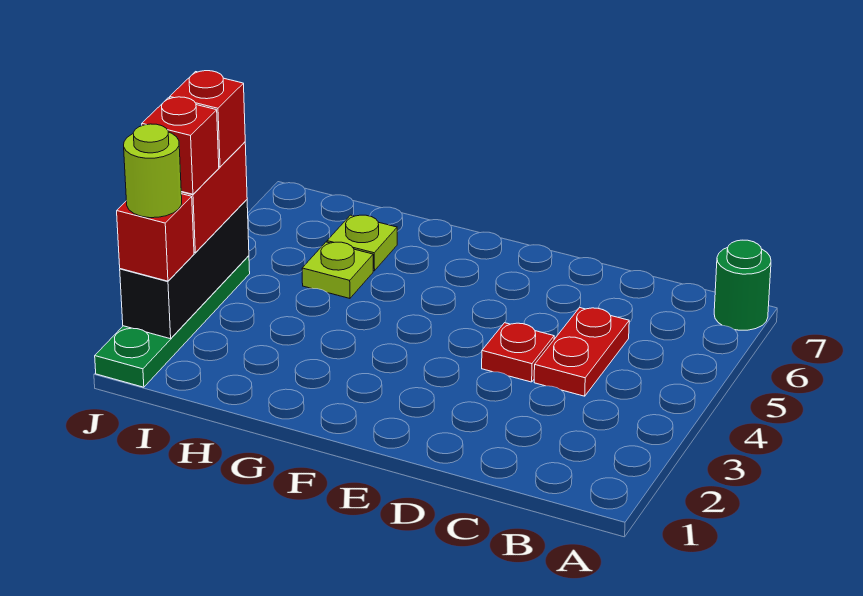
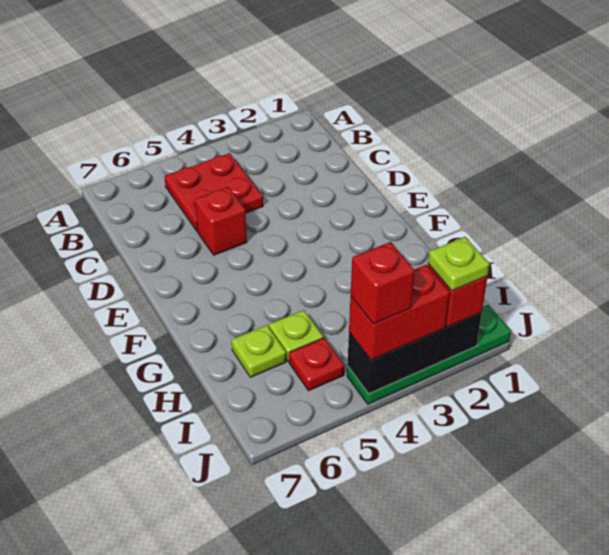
green round brick A7 level 1 -> none
red plate C4:C5 level 1 -> red plate B4:C5 level 1
red plate D4 level 1 -> red plate I5 level 1
lime round brick J2 level 4 -> lime plate J2 level 4
red brick J3 level 4 -> red brick D5 level 1

